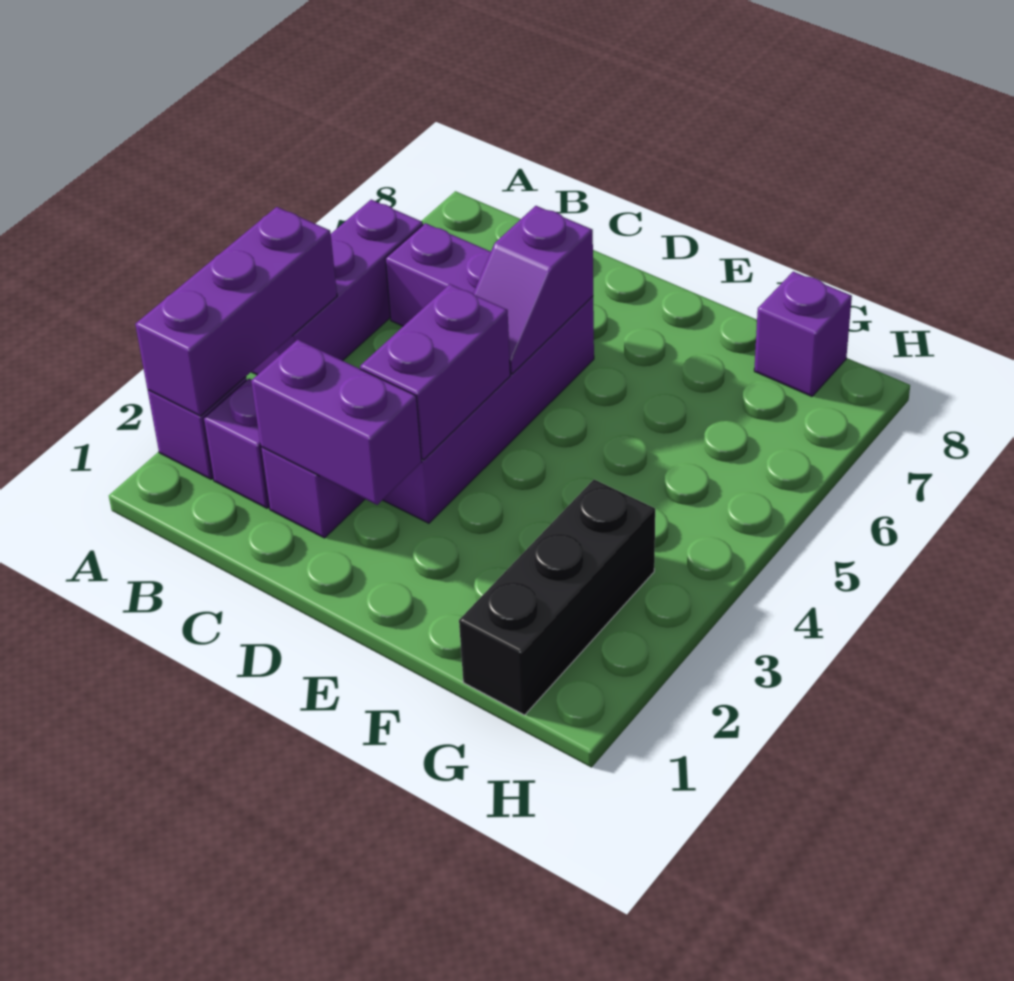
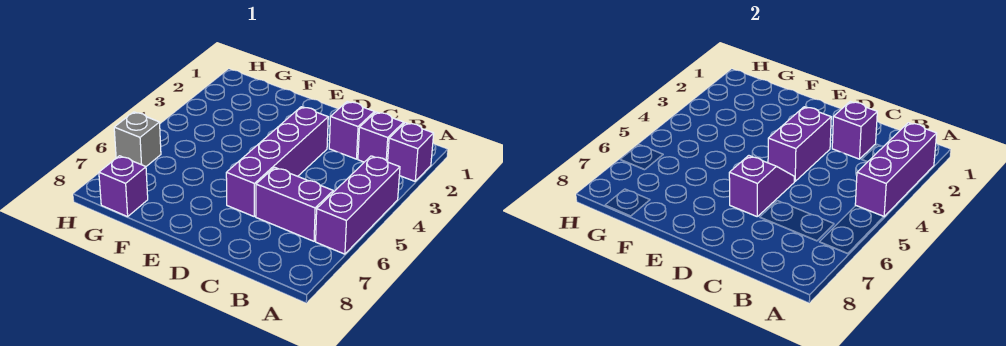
purple brick C2:D2 level 2 -> purple brick C2 level 2
black brick G1:G3 level 1 -> none
none -> grey brick H6 level 1

